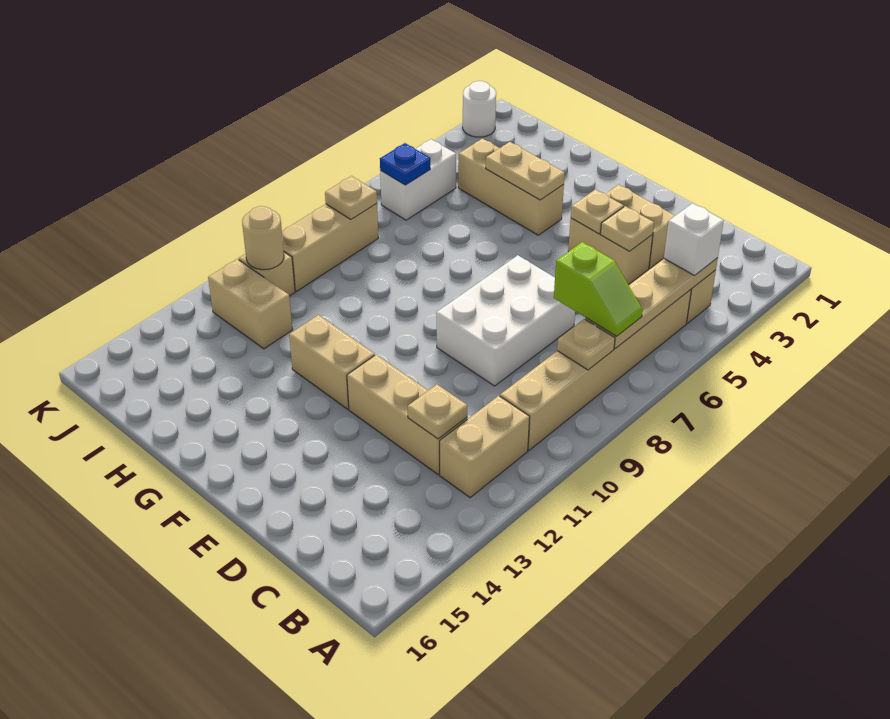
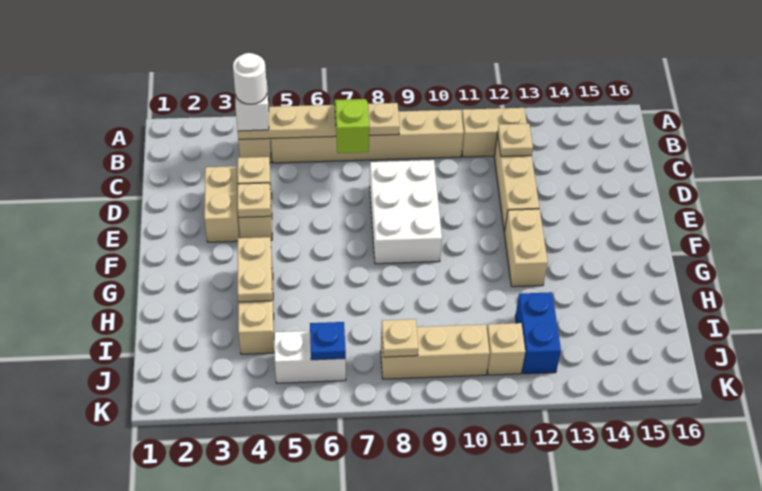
white brick D7:E9 level 1 -> white brick D8:F9 level 1
tan brick I12:J12 level 1 -> blue brick I12:J12 level 1
tan round brick J11 level 2 -> none
white round brick K2 level 1 -> white round brick B4 level 4

